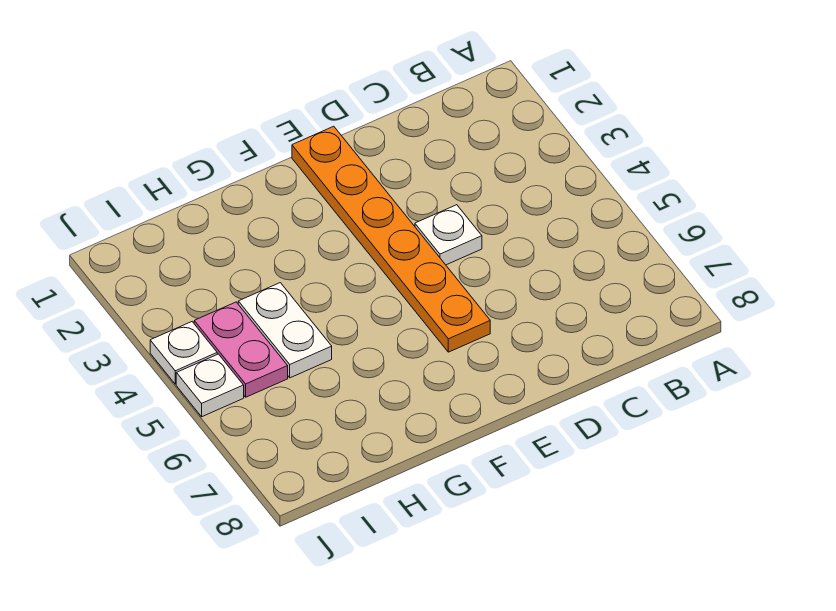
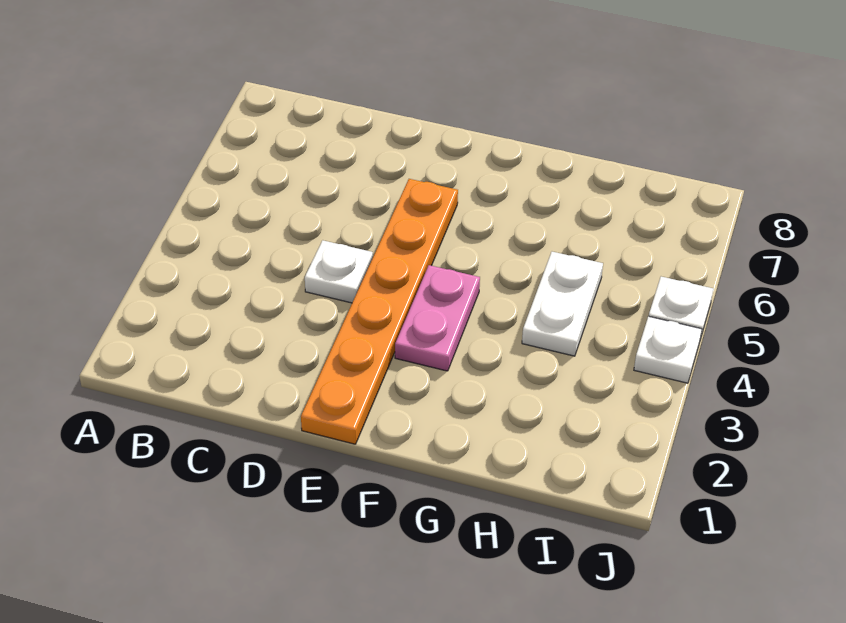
pink plate I4:I5 level 1 -> pink plate F3:F4 level 1

